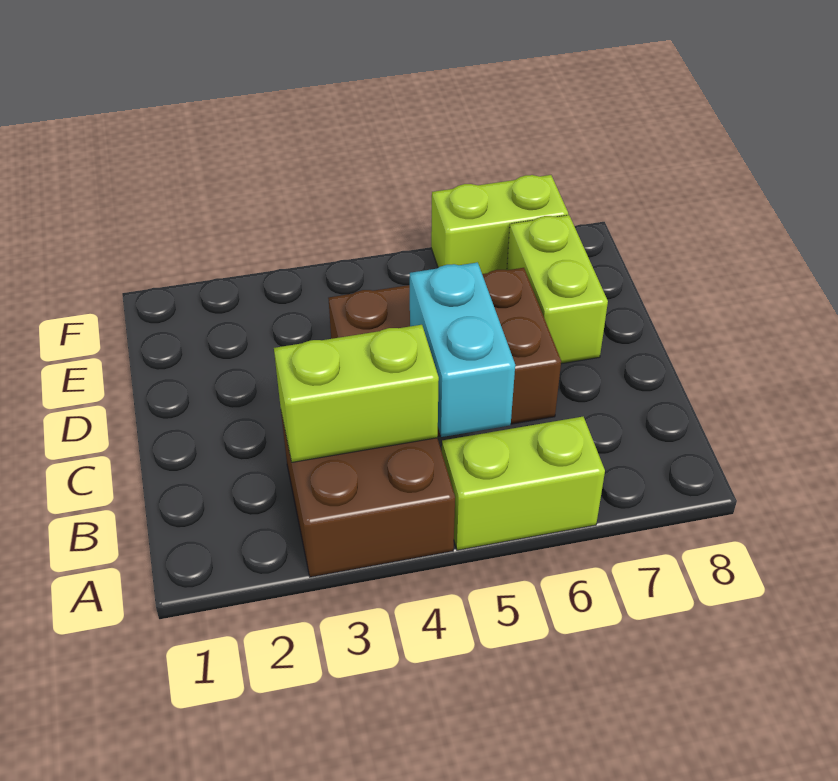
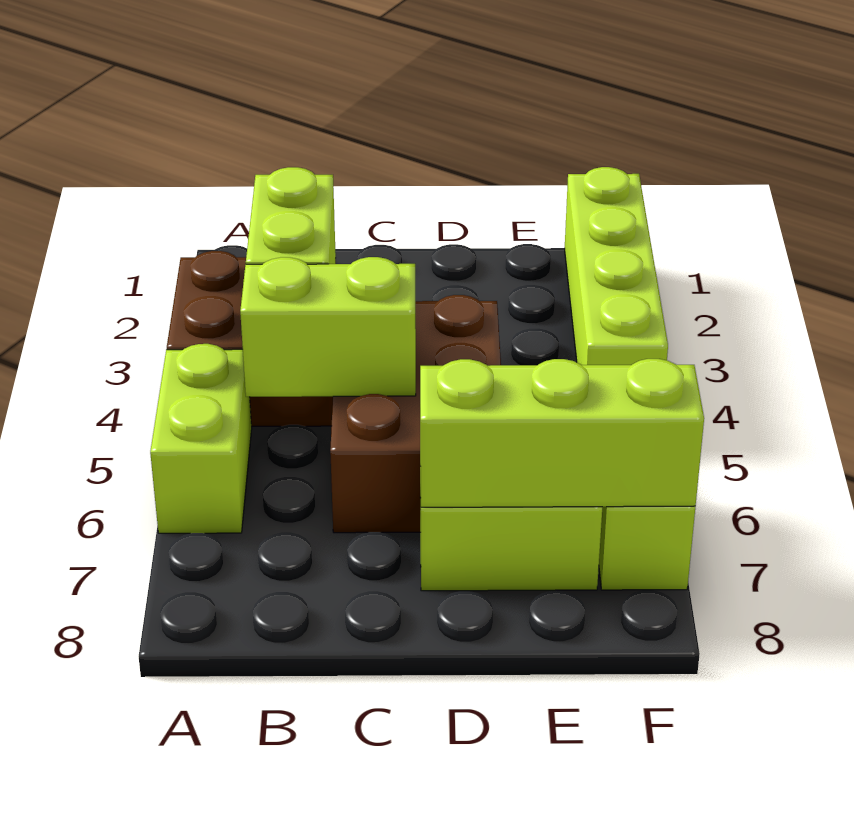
cyan brick B5:C5 level 2 -> lime brick B5:C5 level 2
none -> lime brick D7:F7 level 2
none -> lime brick F1:F4 level 1

